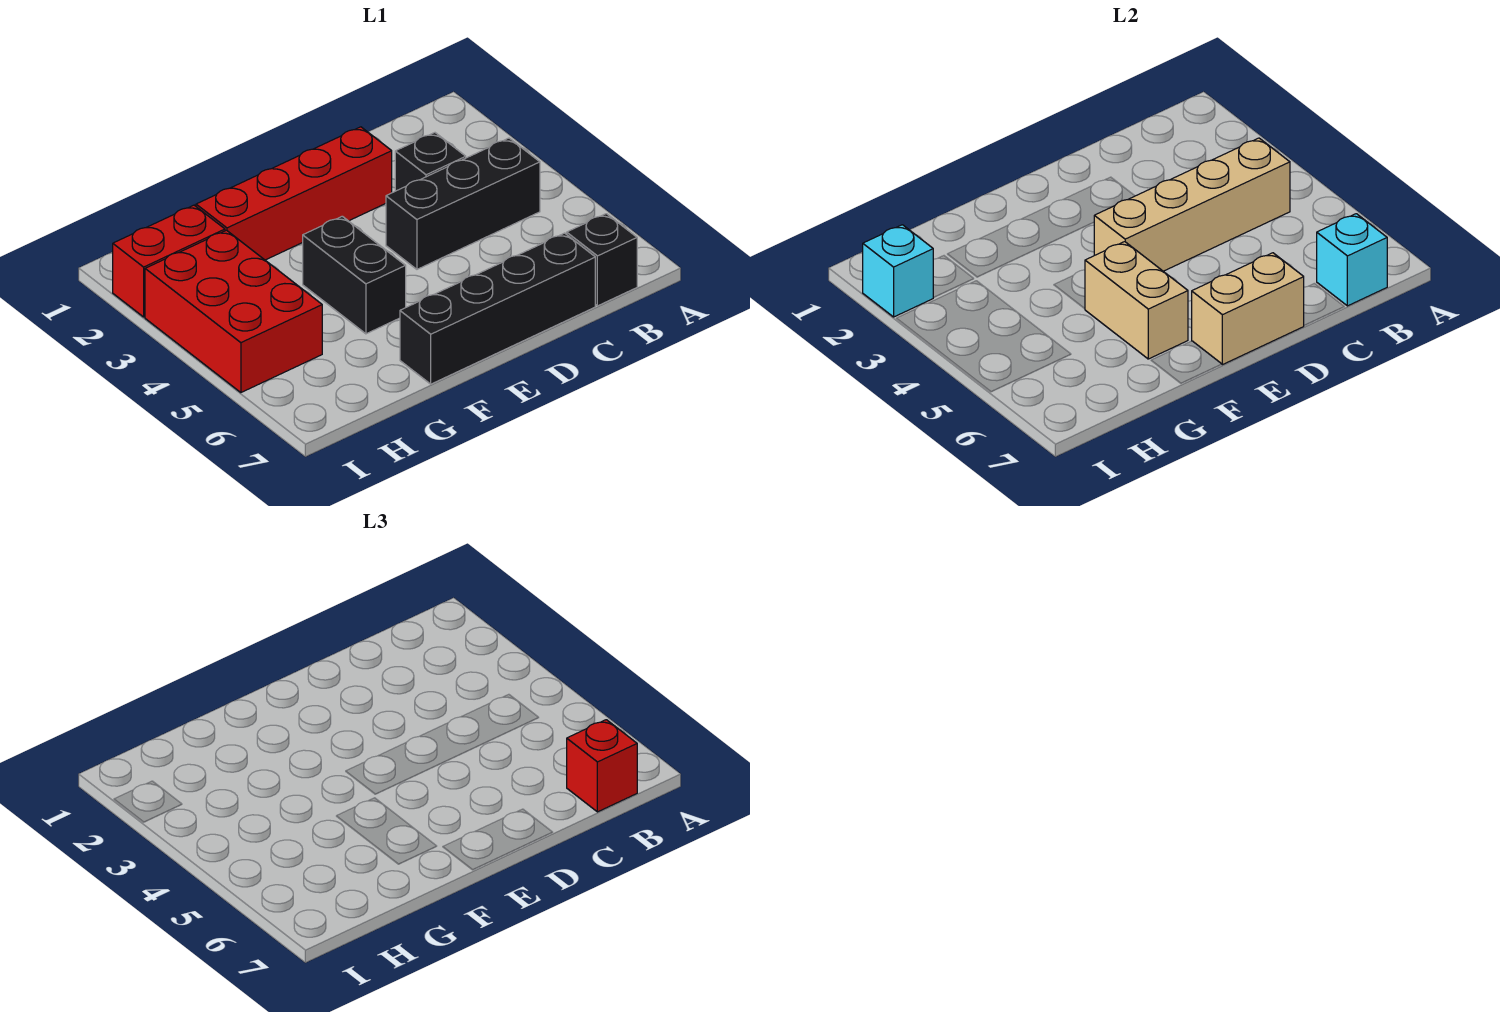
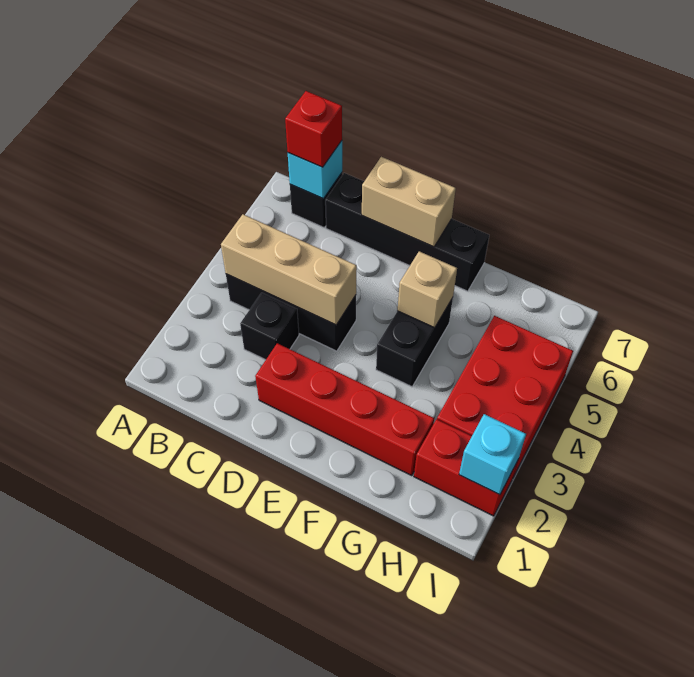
tan brick B4:E4 level 2 -> tan brick B4:D4 level 2
tan brick F5:F6 level 2 -> tan brick F5 level 2

